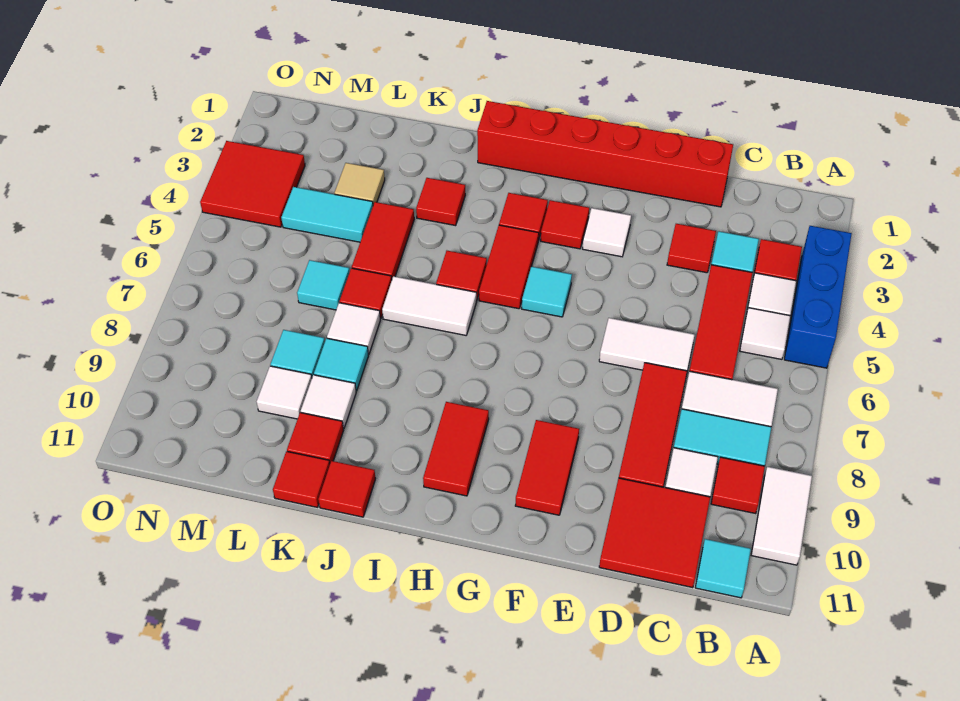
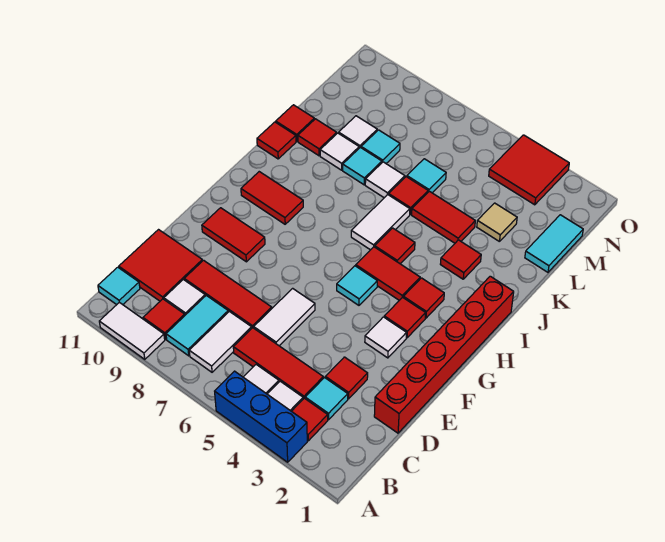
cyan tile L4:M4 level 1 -> cyan tile L1:M1 level 1

